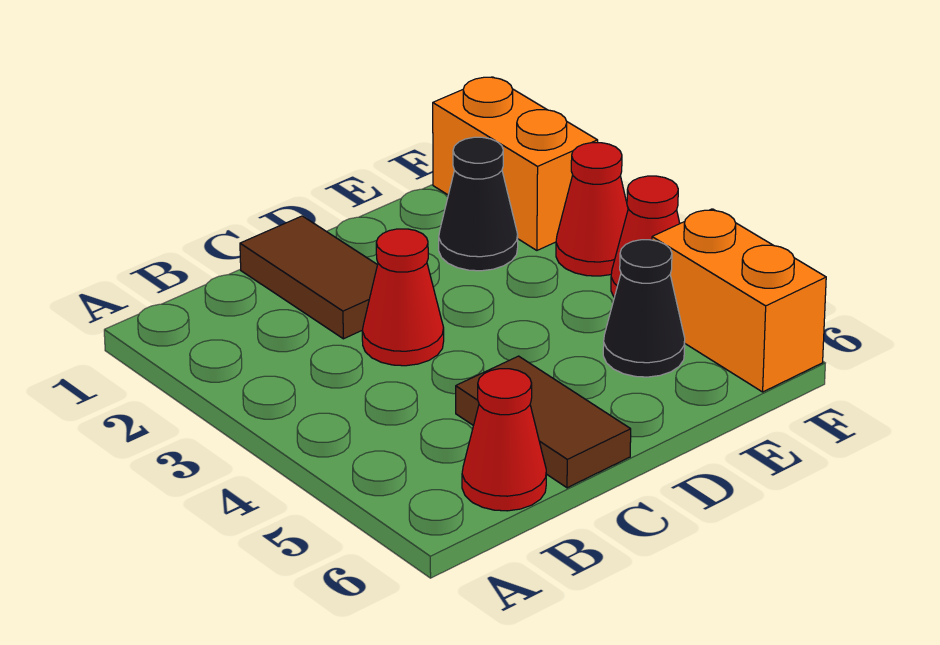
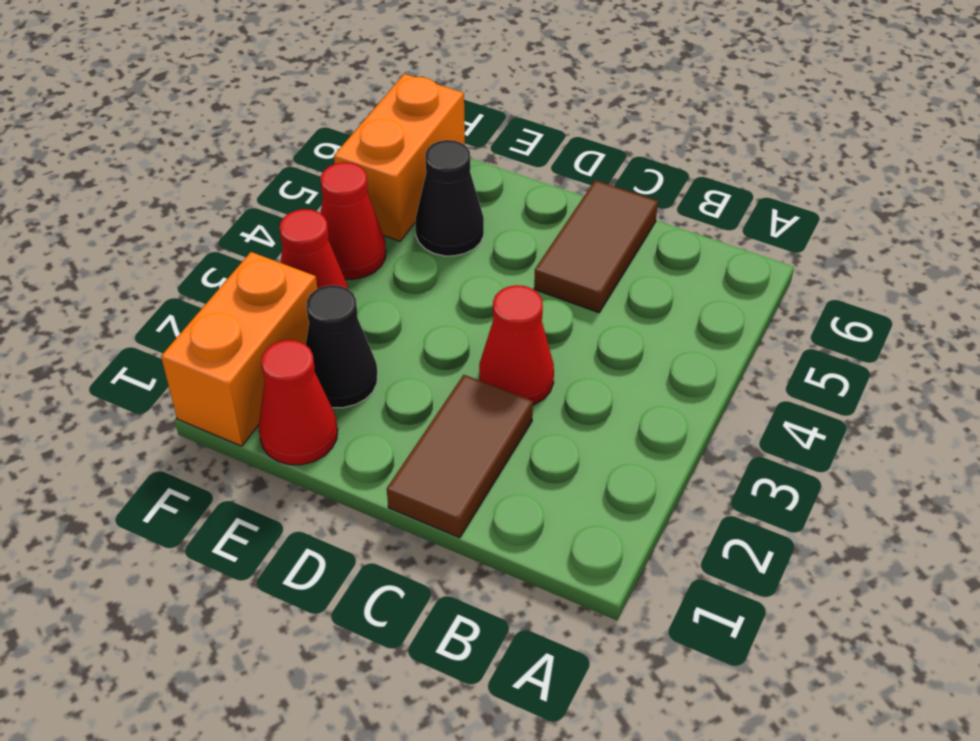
red cone B6 level 1 -> red cone E1 level 1

